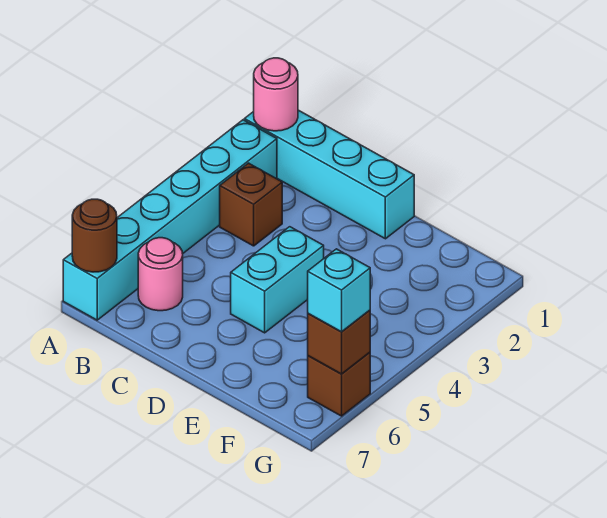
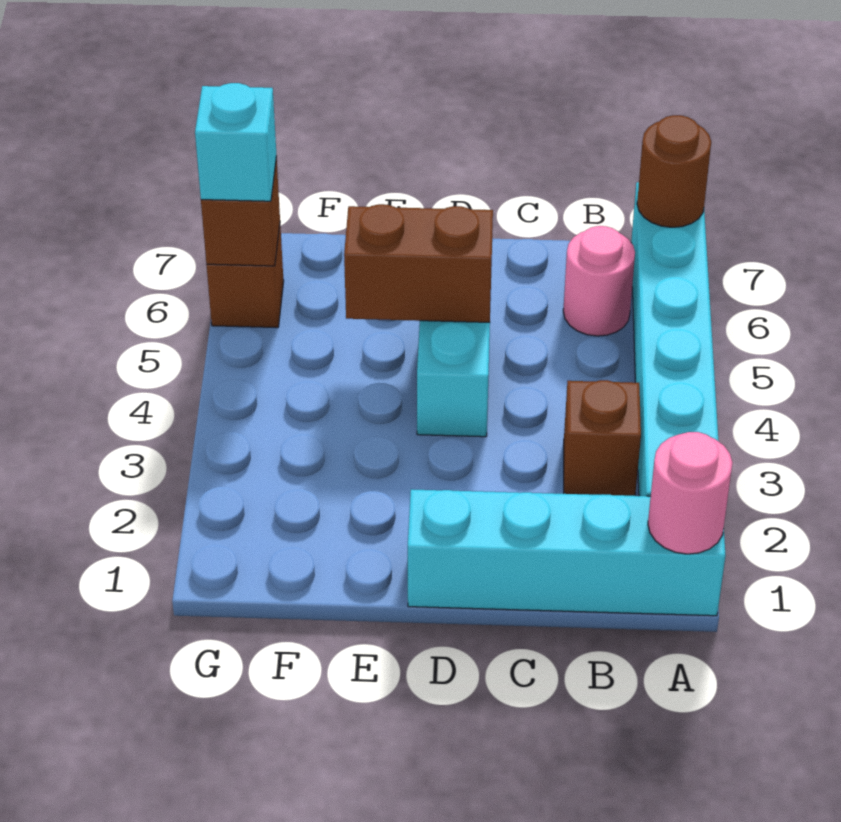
none -> brown brick D5:E5 level 2

